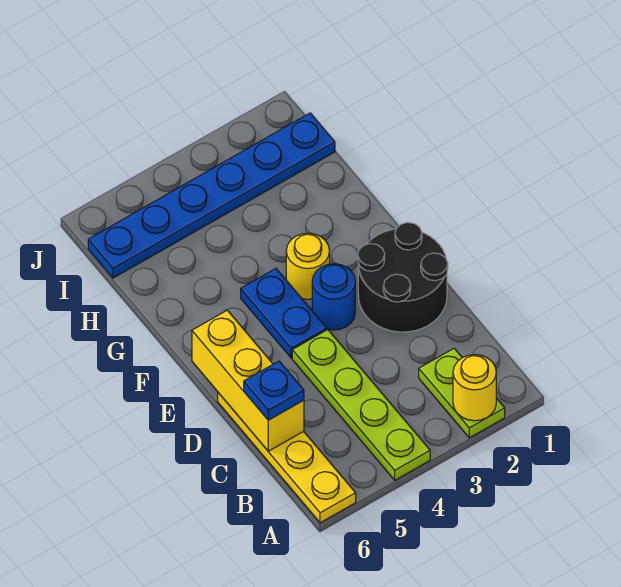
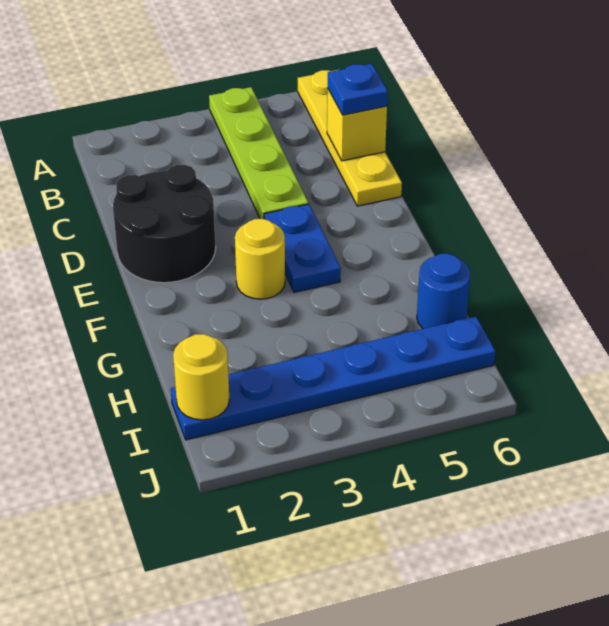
lime plate A2:B2 level 1 -> none
yellow round brick A2 level 2 -> yellow round brick I1 level 2
yellow brick C6:E6 level 2 -> yellow brick C6 level 2
blue round brick E3 level 1 -> blue round brick H6 level 1

